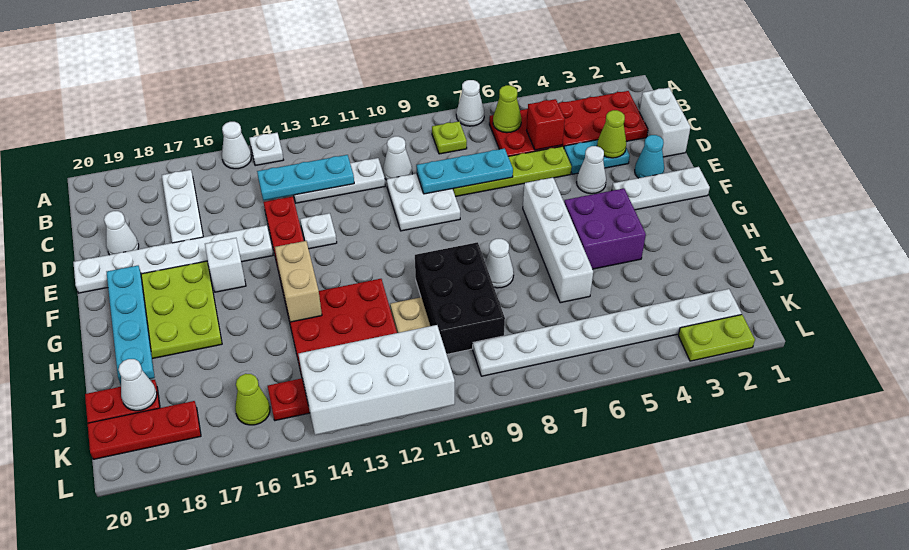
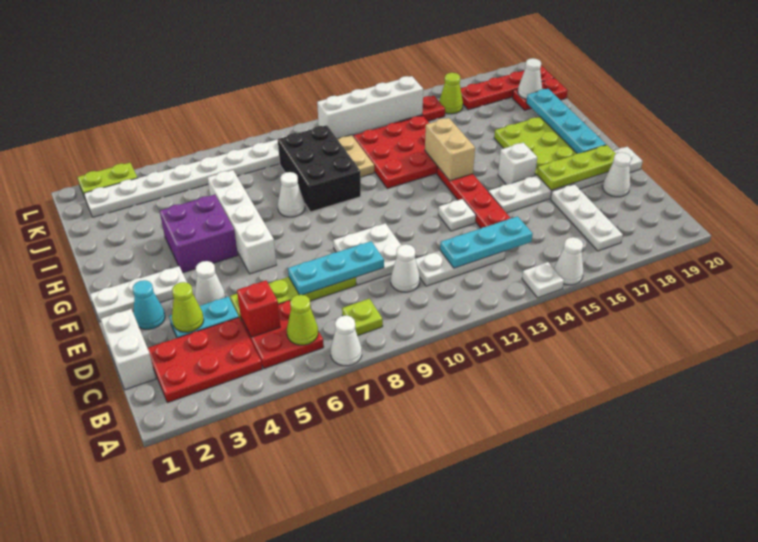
none -> lime plate E17:E19 level 2
white brick K11:L14 level 2 -> white brick K11:K14 level 2
red plate K18:K20 level 1 -> red plate K17:K20 level 1

